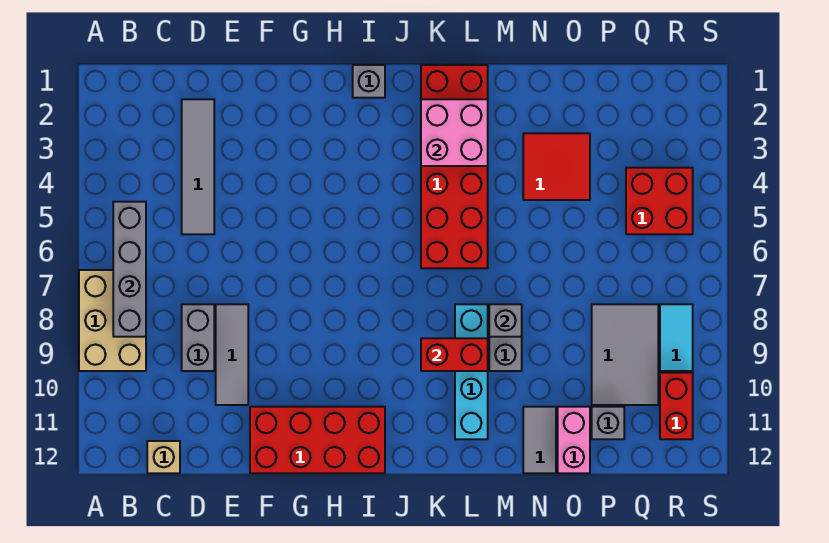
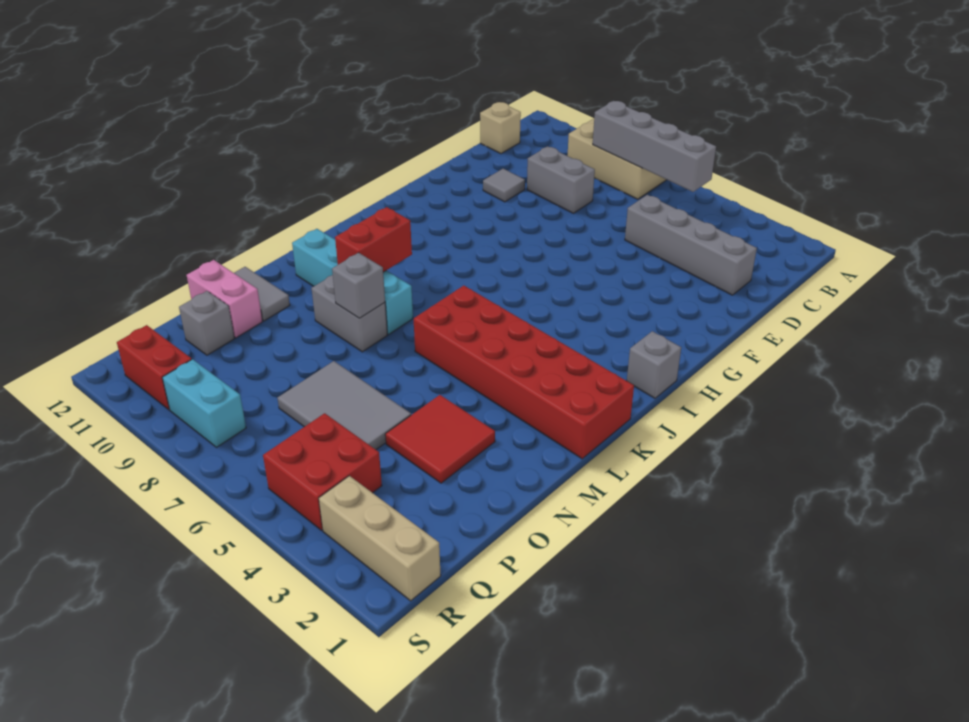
grey tile D2:D5 level 1 -> grey brick D2:D5 level 1
grey tile E8:E10 level 1 -> grey tile E10 level 1
red brick F11:I12 level 1 -> none
pink brick K2:L3 level 2 -> none
grey tile P8:Q10 level 1 -> grey tile O5:P7 level 1
none -> tan brick R1:R3 level 1
cyan tile R8:R9 level 1 -> cyan brick R8:R9 level 1

